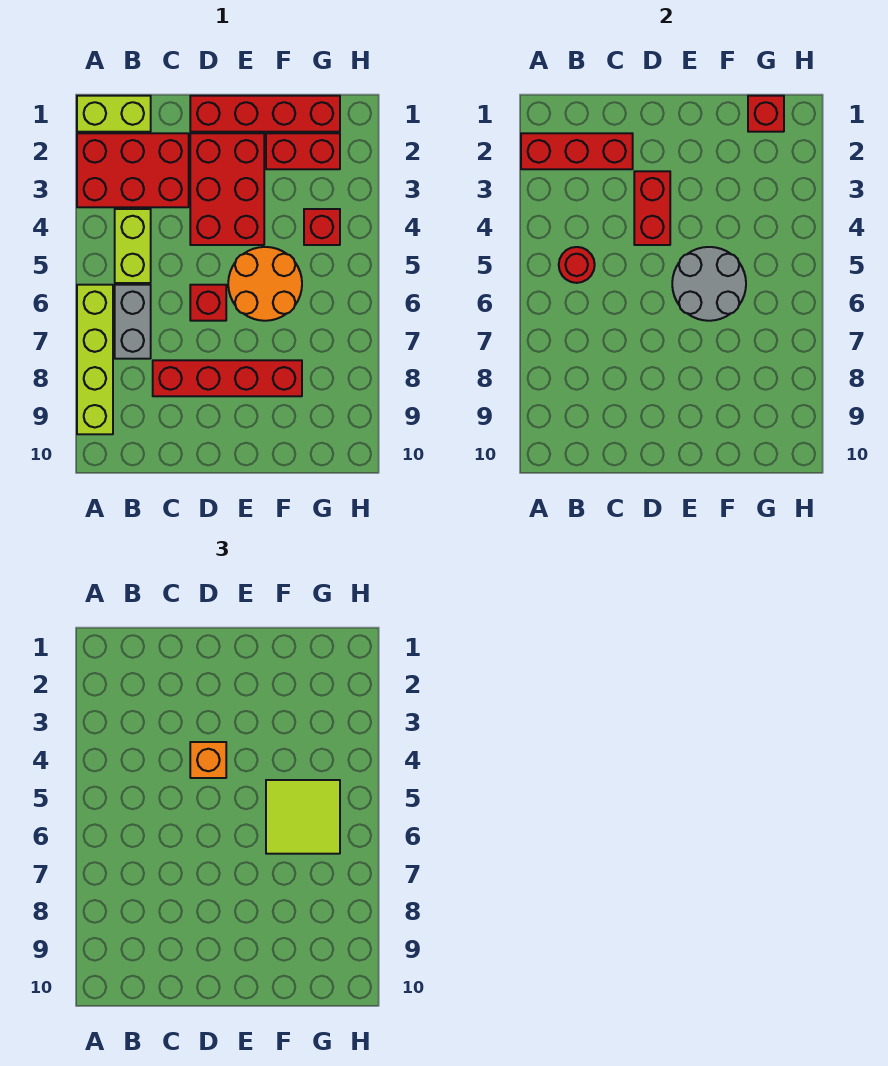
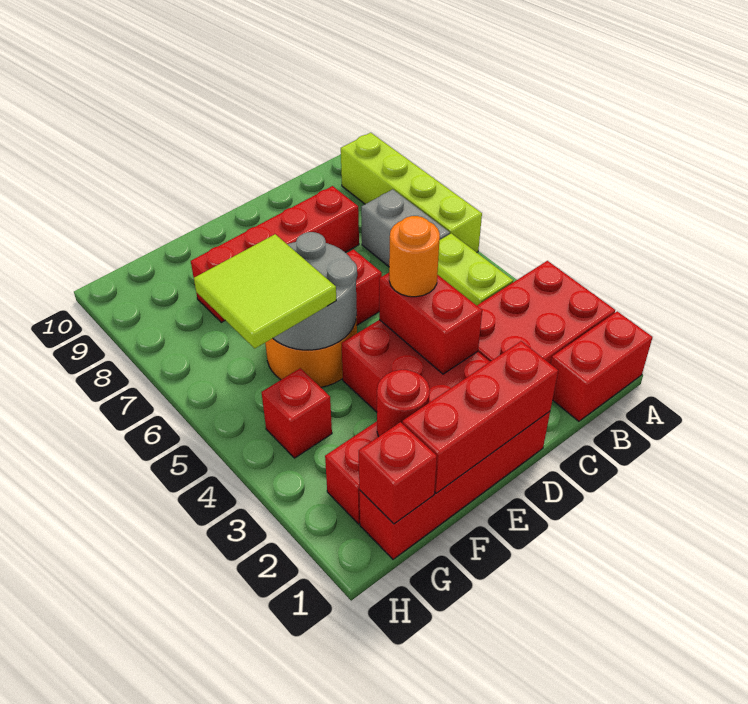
lime brick A1:B1 level 1 -> red brick A1:B1 level 1
red brick A2:C2 level 2 -> red brick D1:F1 level 2
red round brick B5 level 2 -> red round brick F2 level 2
orange brick D4 level 3 -> orange round brick D4 level 3

